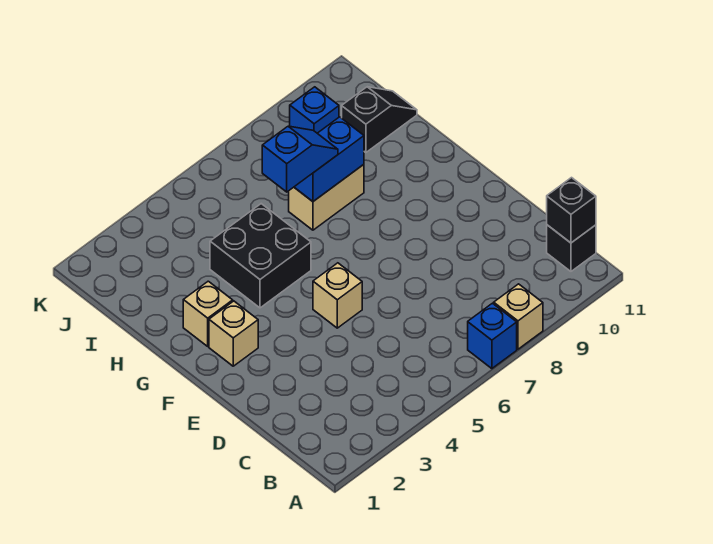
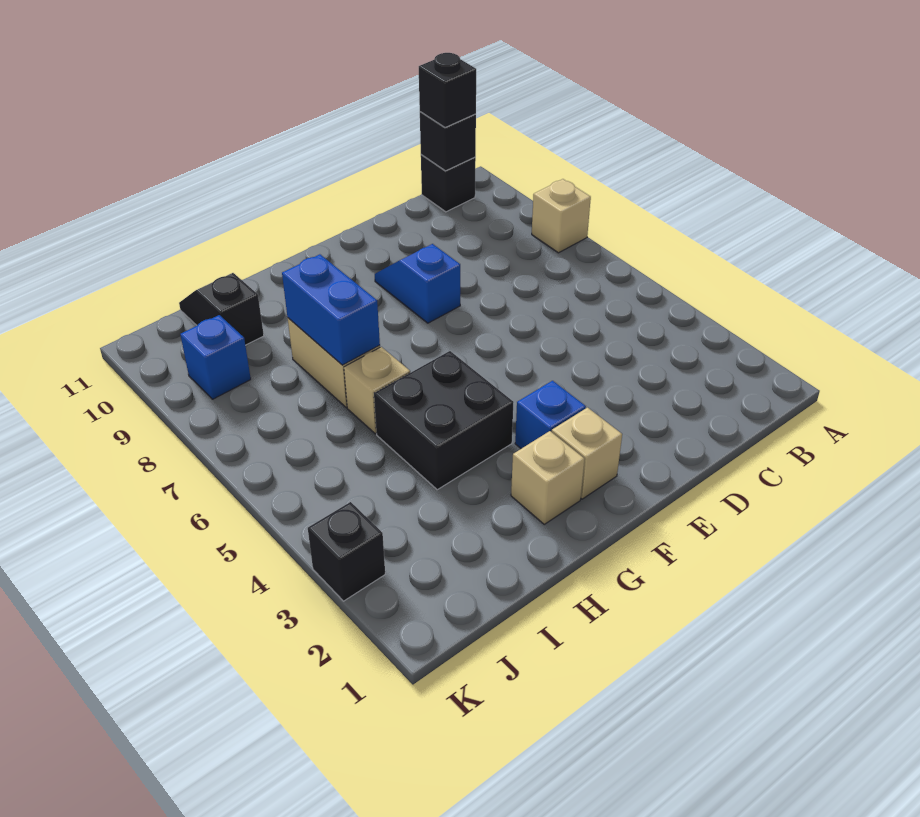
blue brick A7 level 1 -> blue brick F3 level 1
none -> black brick B11 level 3
tan brick E5 level 1 -> tan brick H6 level 1
blue slope H6:H7 level 3 top 6 -> blue slope E8:E9 level 1 top 8
none -> black brick K3 level 1

